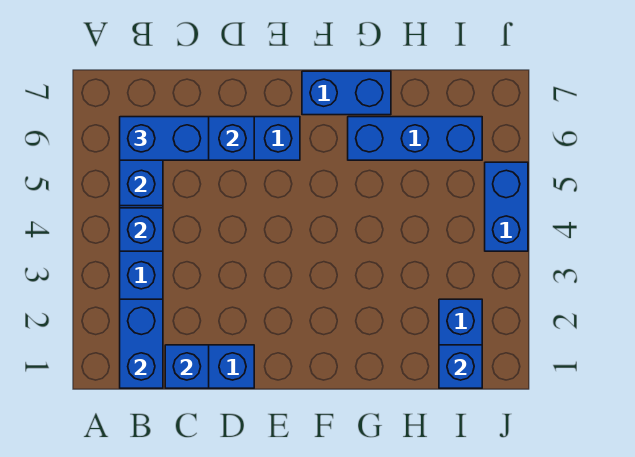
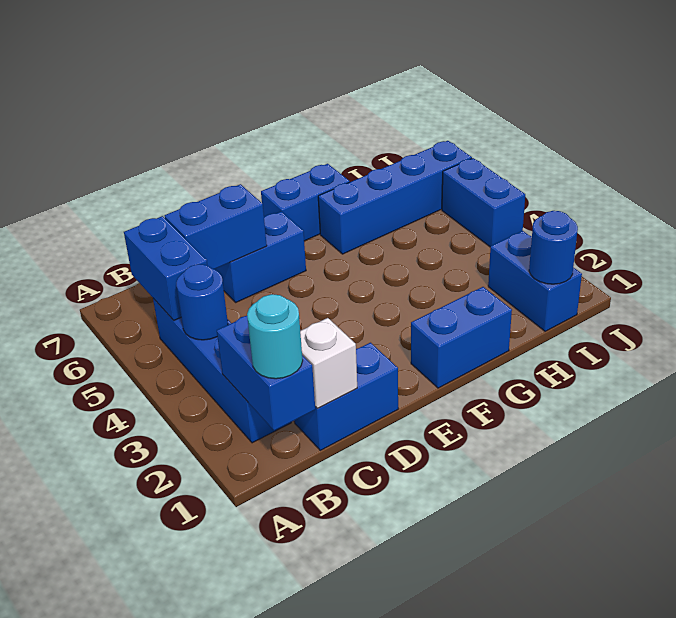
none -> cyan round brick B1 level 3
blue brick B4 level 2 -> blue round brick B4 level 2
blue brick B6:C6 level 3 -> blue brick F1:G1 level 1
blue brick C1 level 2 -> white brick C1 level 2
blue brick G6:I6 level 1 -> blue brick G6:J6 level 1
blue brick I1 level 2 -> blue round brick I1 level 2

